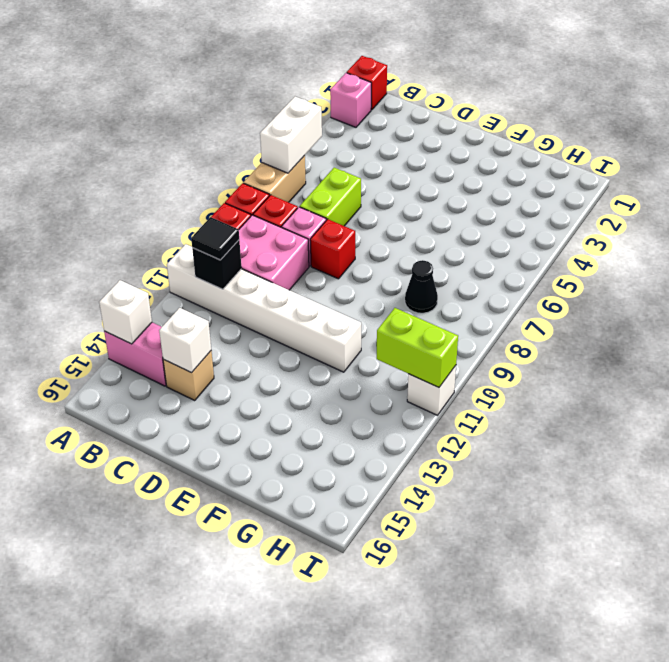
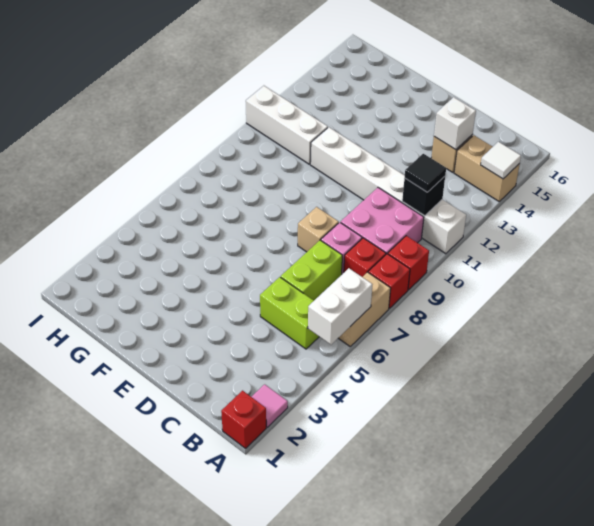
pink brick A2 level 1 -> pink tile A2 level 1
pink brick A14:B14 level 1 -> tan brick A14:B14 level 1
white brick A14 level 2 -> white tile A14 level 2
red brick D8 level 1 -> tan brick D8 level 1
black cone G8 level 1 -> none
lime brick H11:I11 level 2 -> lime brick B5:C5 level 1
white brick I11 level 1 -> white brick G11:I11 level 1

